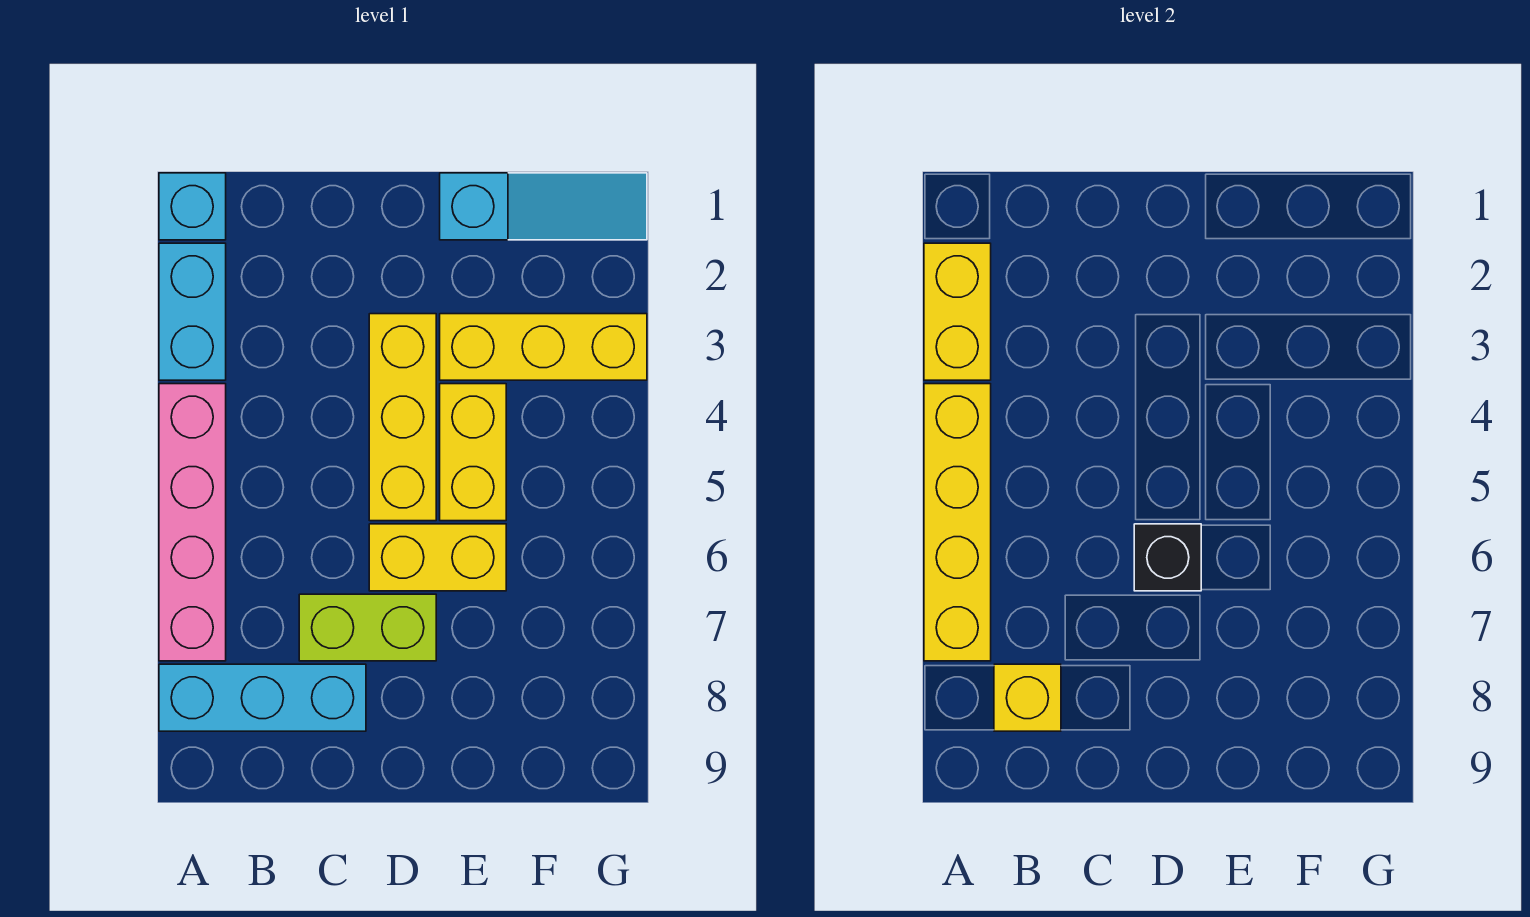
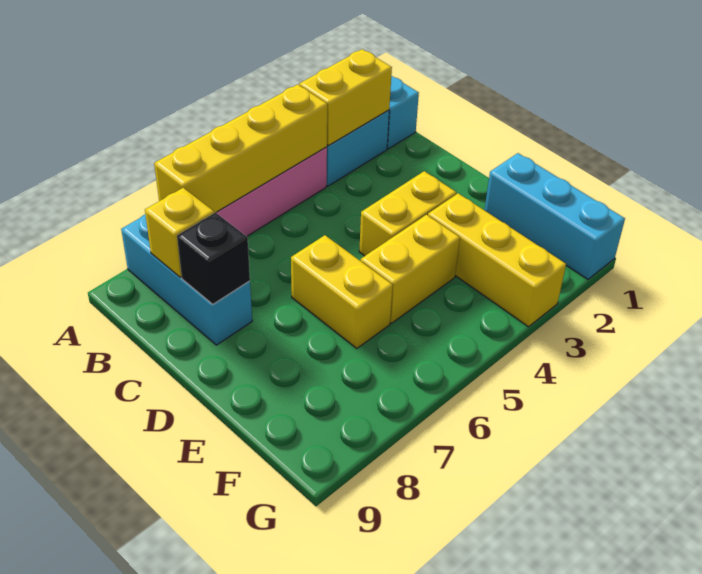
lime brick C7:D7 level 1 -> none
yellow brick D3:D5 level 1 -> yellow brick D3:D4 level 1
black brick D6 level 2 -> black brick C8 level 2
cyan slope E1:G1 level 1 top E -> cyan brick E1:G1 level 1

